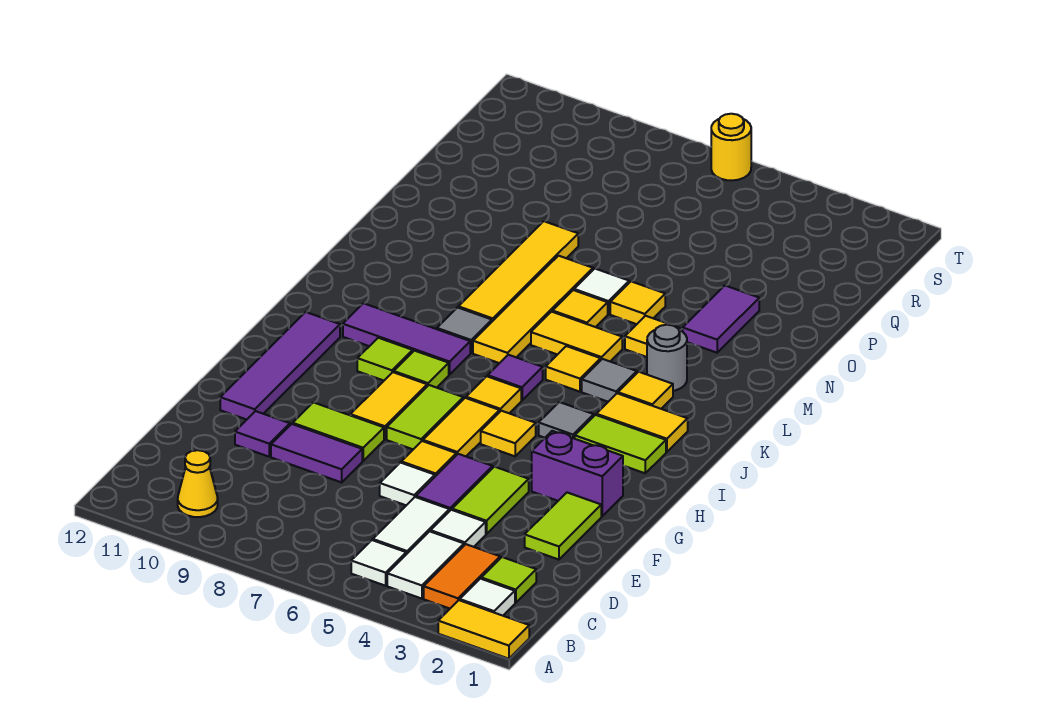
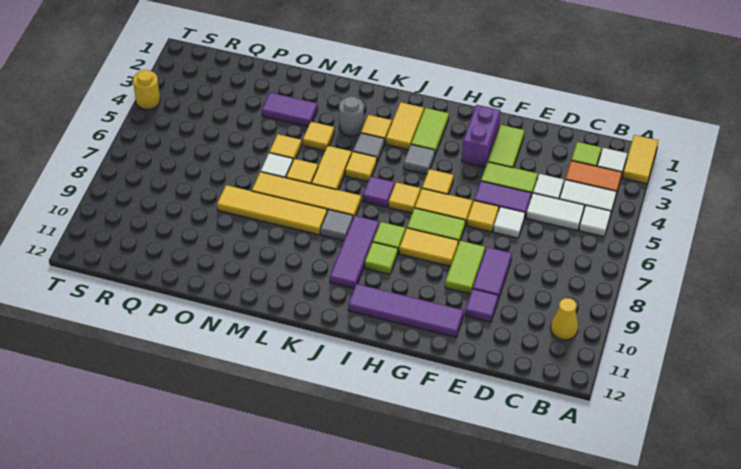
lime tile E2:F2 level 1 -> lime tile F2:F3 level 1
yellow round brick T6 level 1 -> yellow round brick T4 level 1

